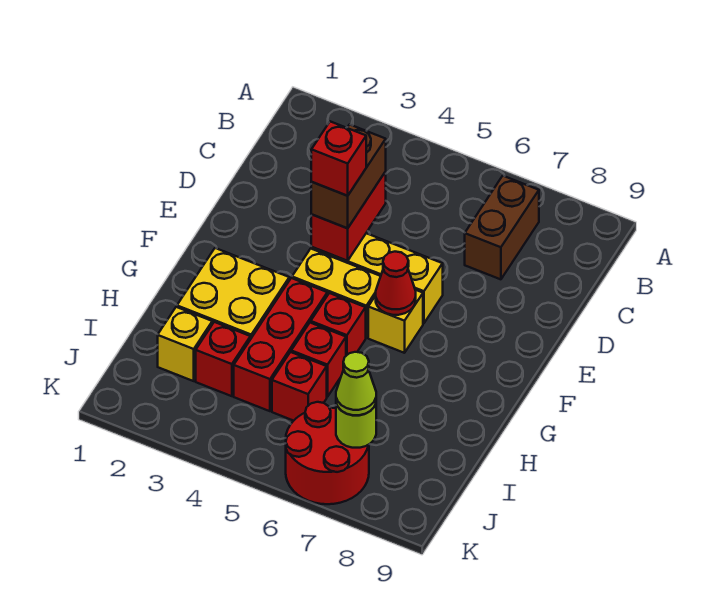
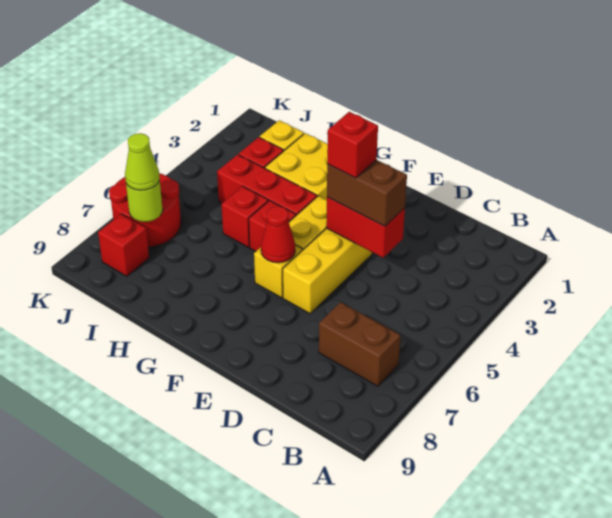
red brick I5 level 1 -> red brick J8 level 1

